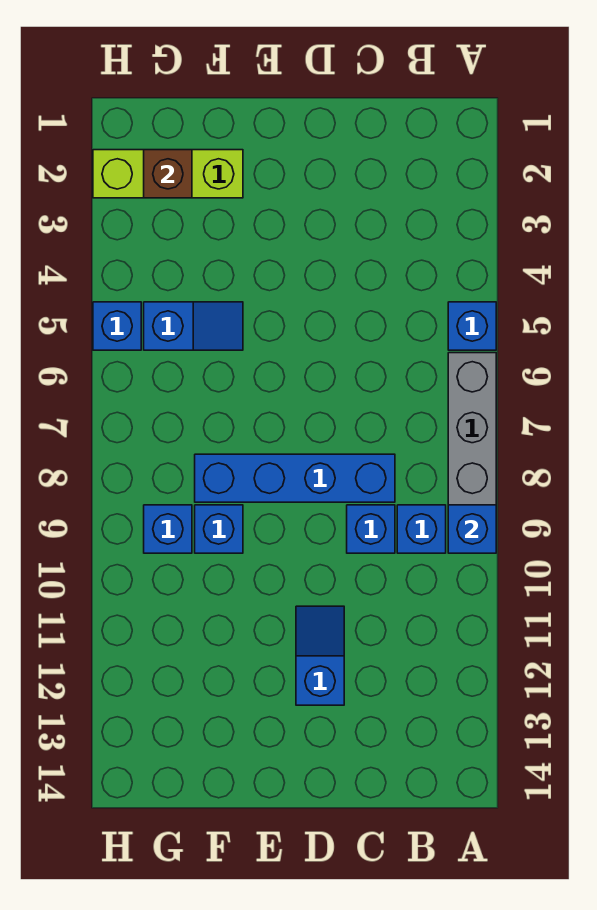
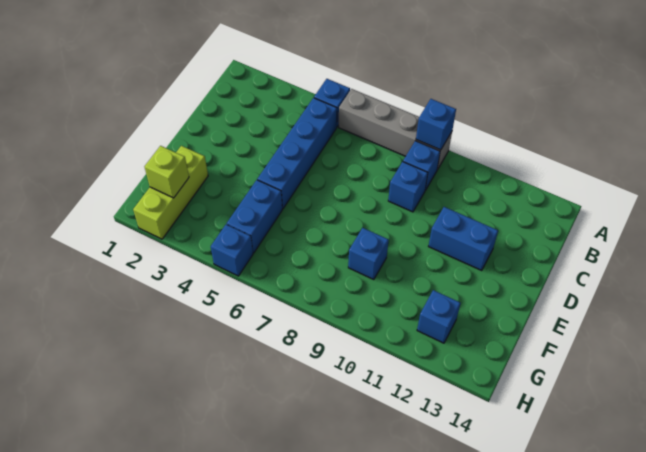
blue brick C8:F8 level 1 -> blue brick B5:E5 level 1
blue slope D11:D12 level 1 top 12 -> blue brick D11:D12 level 1
blue slope F5:G5 level 1 top G -> blue brick F5:G5 level 1
brown brick G2 level 2 -> lime brick G2 level 2
blue brick G9 level 1 -> blue brick G12 level 1

